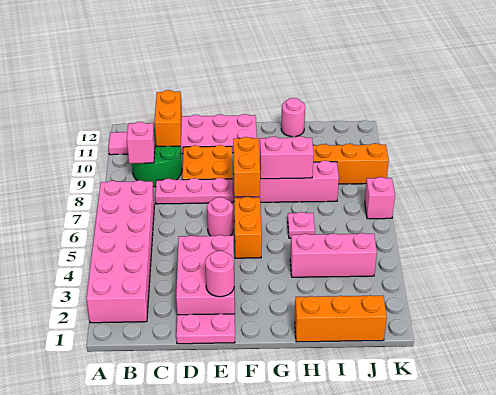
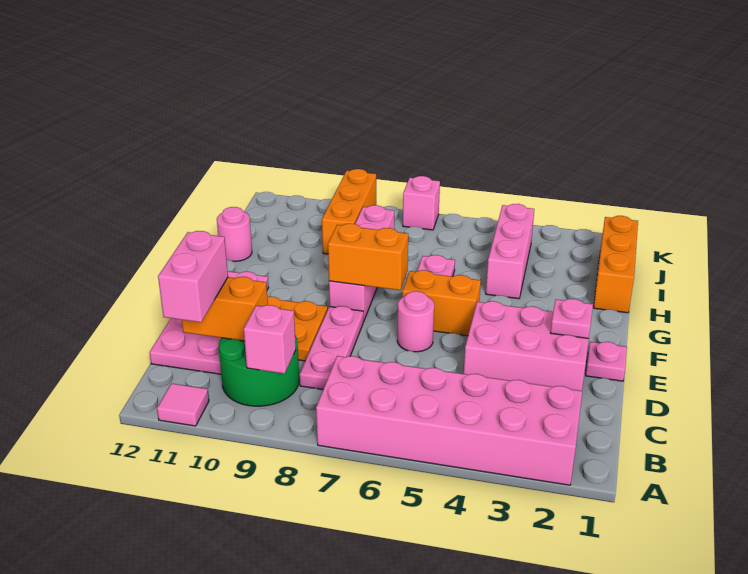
pink plate D1:E1 level 1 -> pink plate E1 level 1
pink round brick E2 level 2 -> pink plate E2 level 2
pink brick G8:H8 level 2 -> pink brick B11:C11 level 3

